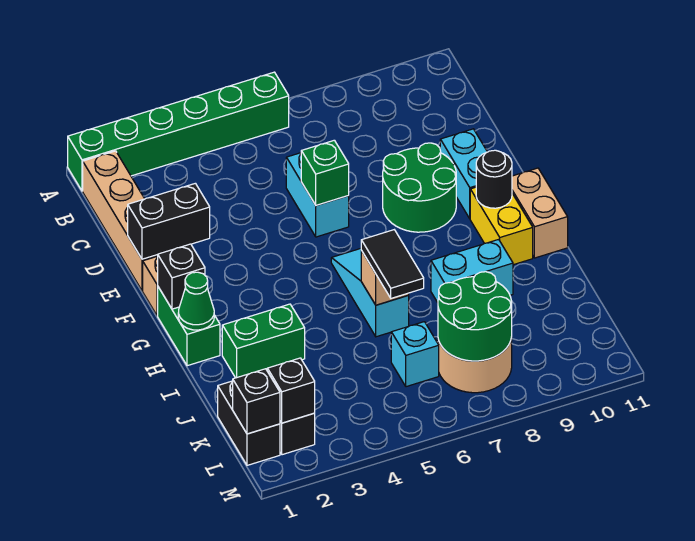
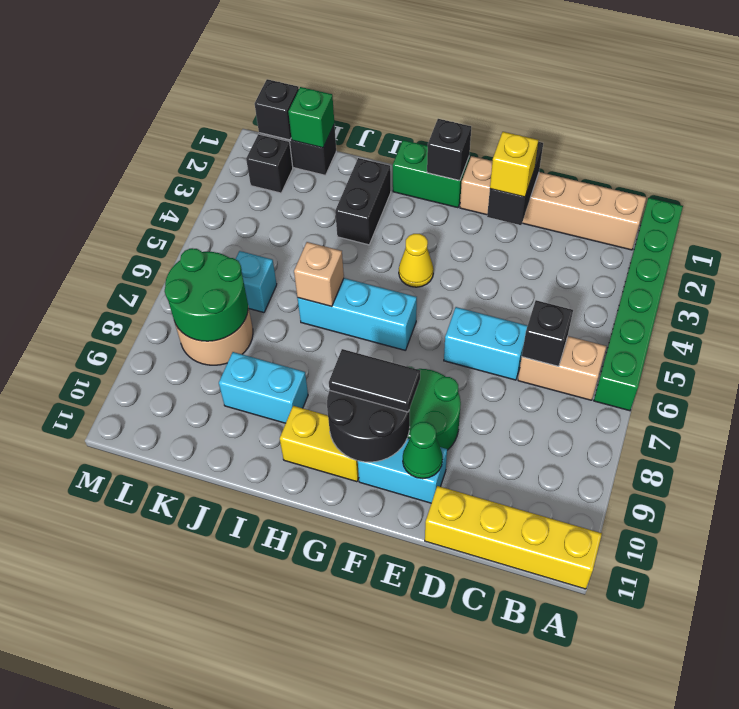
none -> yellow brick A11:D11 level 1
none -> yellow brick E2 level 3
green brick E6 level 2 -> green brick K1 level 2
none -> yellow cone G4 level 1
cyan slope G6:I6 level 1 top I -> cyan brick G6:I6 level 1
black round brick G10 level 2 -> black round brick F9:G10 level 2
tan brick G11:H11 level 1 -> tan brick B6:C6 level 1
green cone H1 level 2 -> green cone E10 level 2
green brick I2:I3 level 1 -> black brick I2:I3 level 1
black tile I6:J6 level 3 -> black tile F9:G9 level 3
cyan brick I8:I9 level 1 -> cyan brick I9:J9 level 1
black brick L2 level 2 -> black brick C6 level 2

